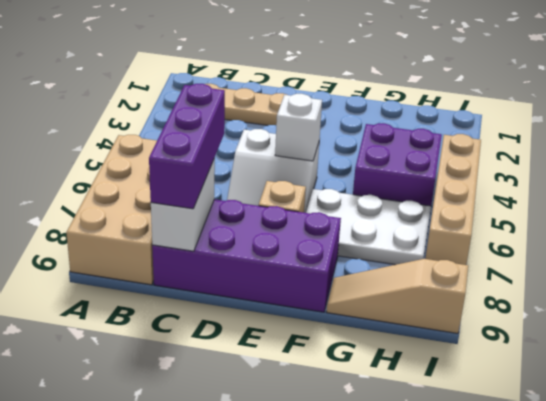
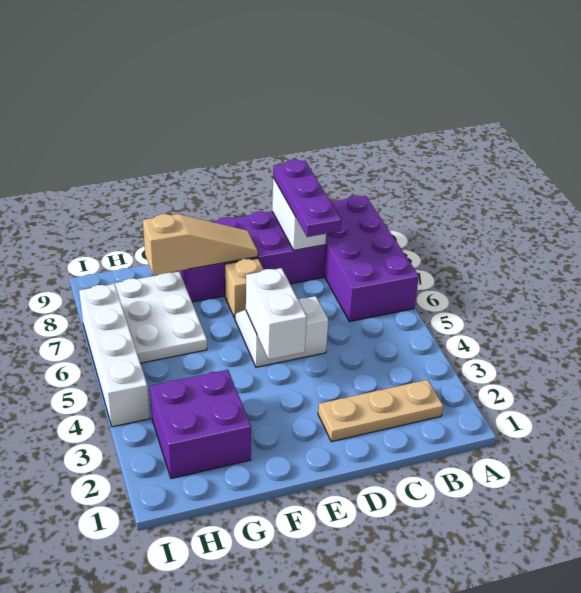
tan brick A6:B9 level 1 -> purple brick A6:B9 level 1
purple brick C7:C9 level 3 -> purple plate C7:C9 level 3
white brick E5 level 2 -> white brick E4:E5 level 2
white plate F6:H7 level 1 -> white plate G6:H8 level 1
purple brick G4:H5 level 1 -> purple brick G2:H3 level 1
tan slope G9:I9 level 1 top I -> tan slope E8:G8 level 2 top G
tan brick I4:I7 level 1 -> white brick I4:I7 level 1

